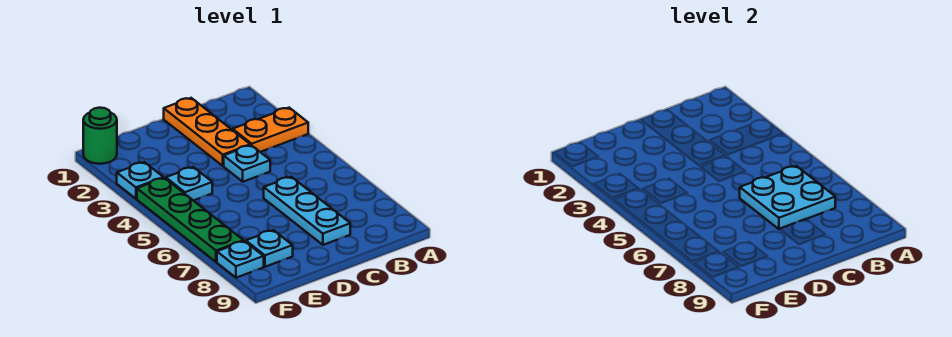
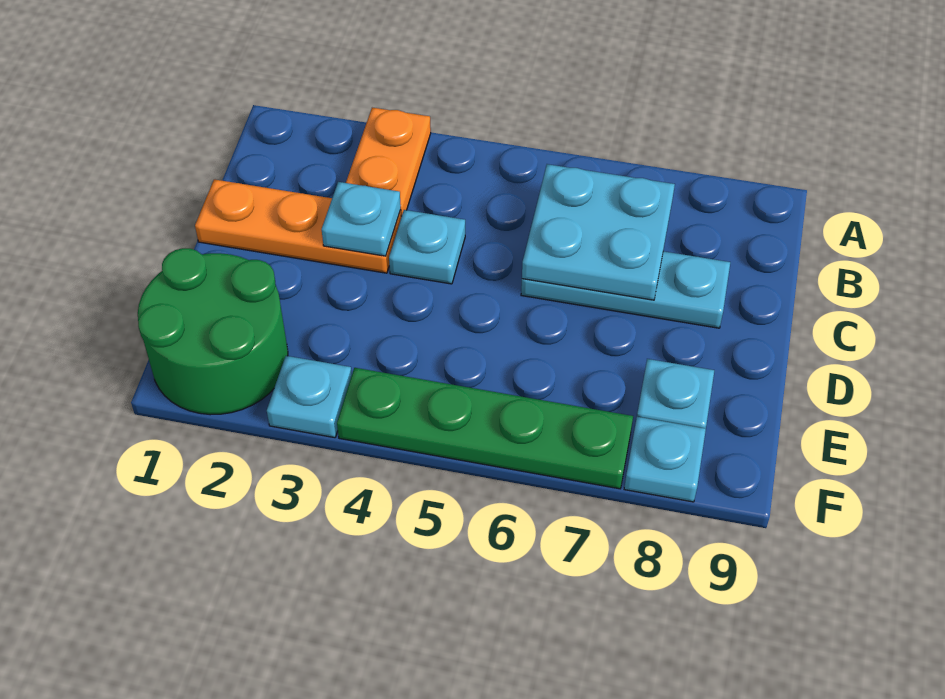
cyan plate E4 level 1 -> cyan plate C3 level 2
green round brick F1 level 1 -> green round brick E1:F2 level 1

